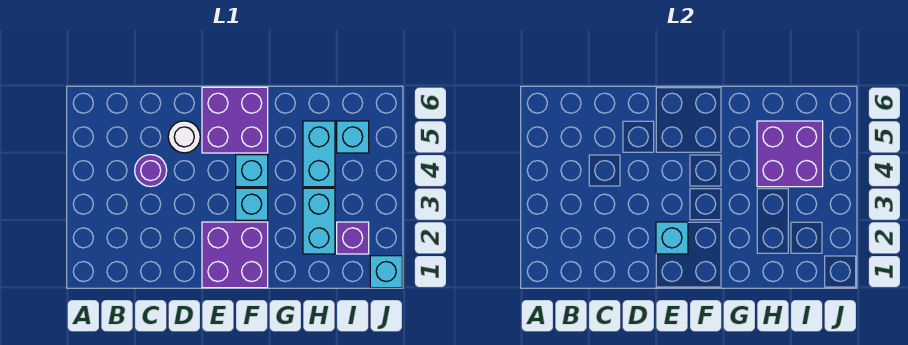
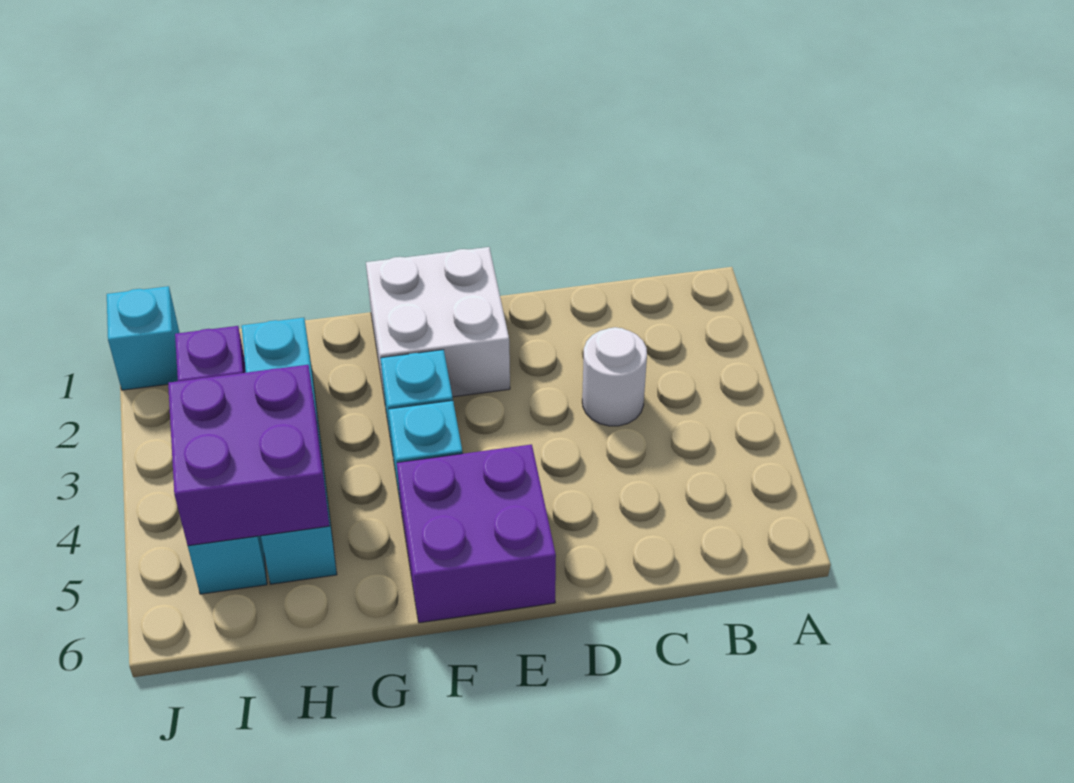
purple round brick C4 level 1 -> none
white round brick D5 level 1 -> white round brick C3 level 1
purple brick E1:F2 level 1 -> white brick E1:F2 level 1
cyan brick E2 level 2 -> none

